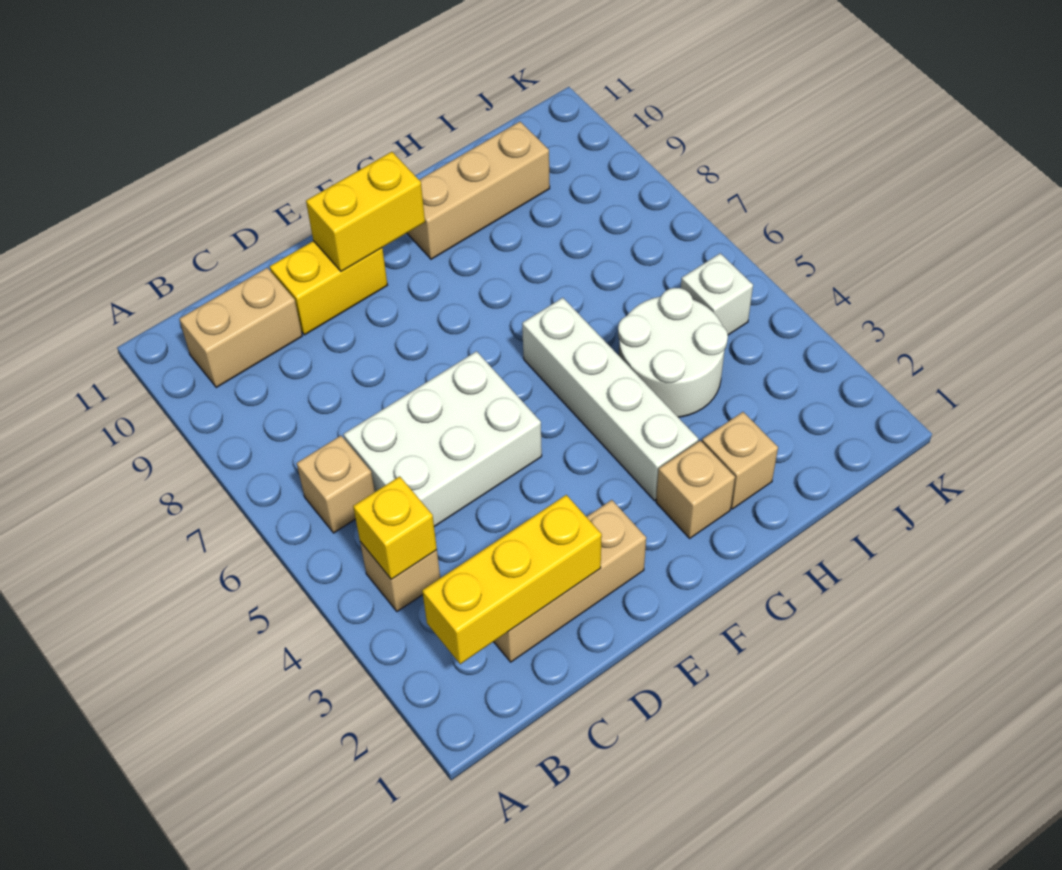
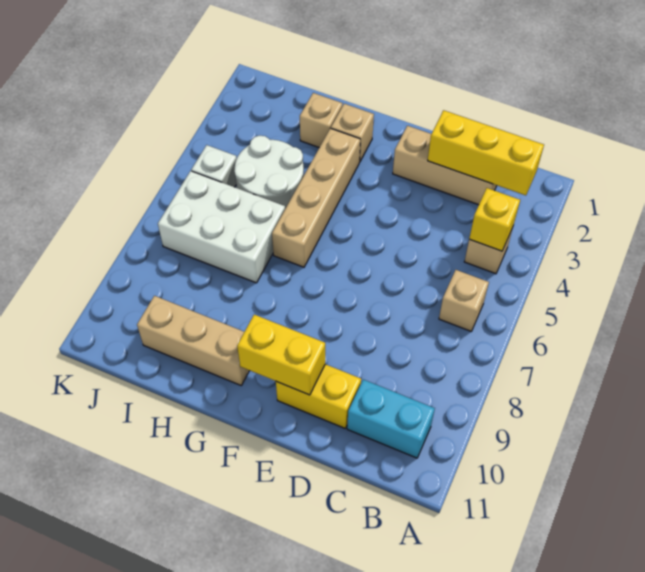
tan brick B10:C10 level 1 -> cyan brick B10:C10 level 1
white brick C5:E6 level 1 -> white brick H6:J7 level 1
white brick G3:G6 level 1 -> tan brick G3:G6 level 1

